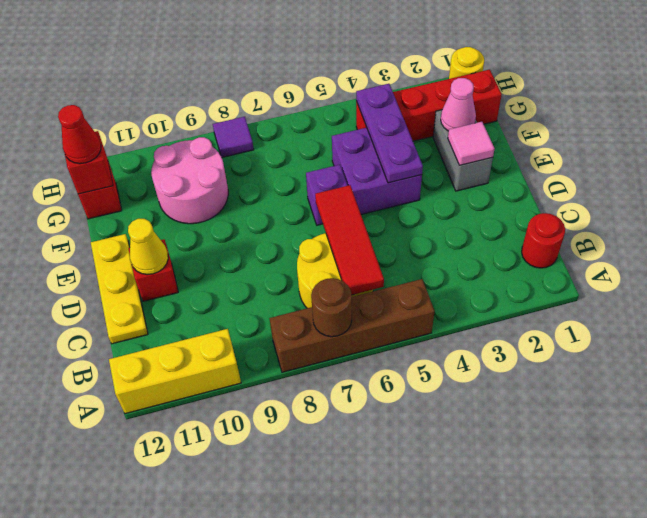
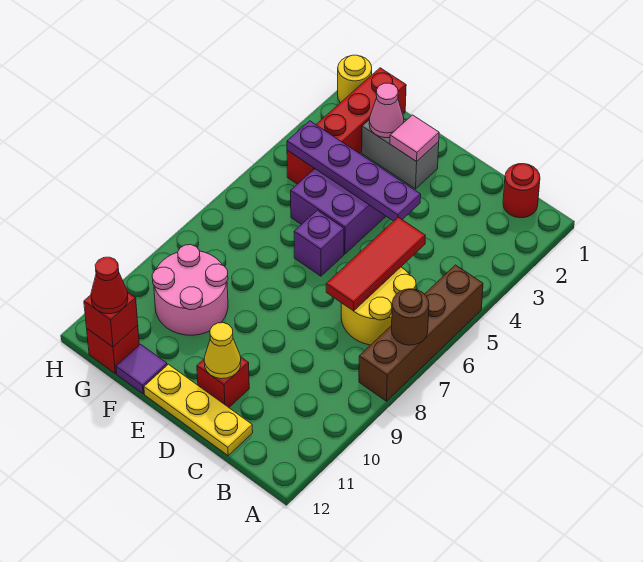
yellow brick A10:A12 level 1 -> none
red tile B6:D6 level 2 -> red tile C5:C7 level 2
purple plate E4:G4 level 2 -> purple plate D4:G4 level 2
purple tile H8 level 1 -> purple tile F12 level 1

